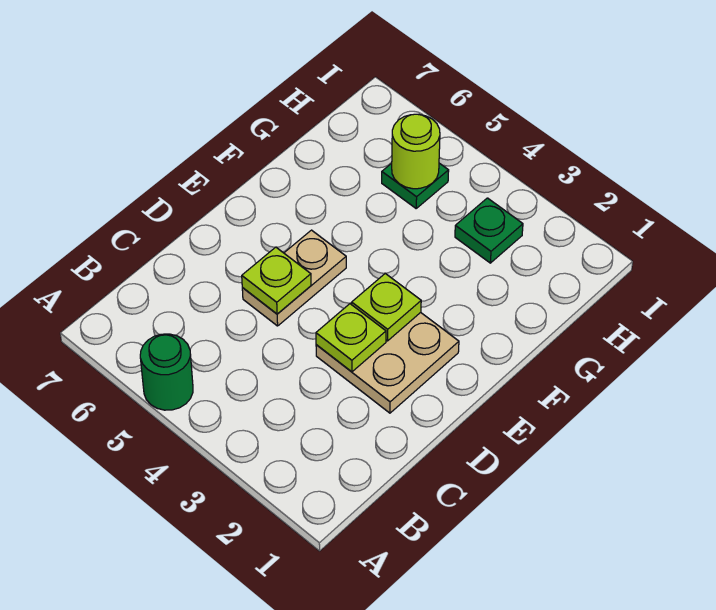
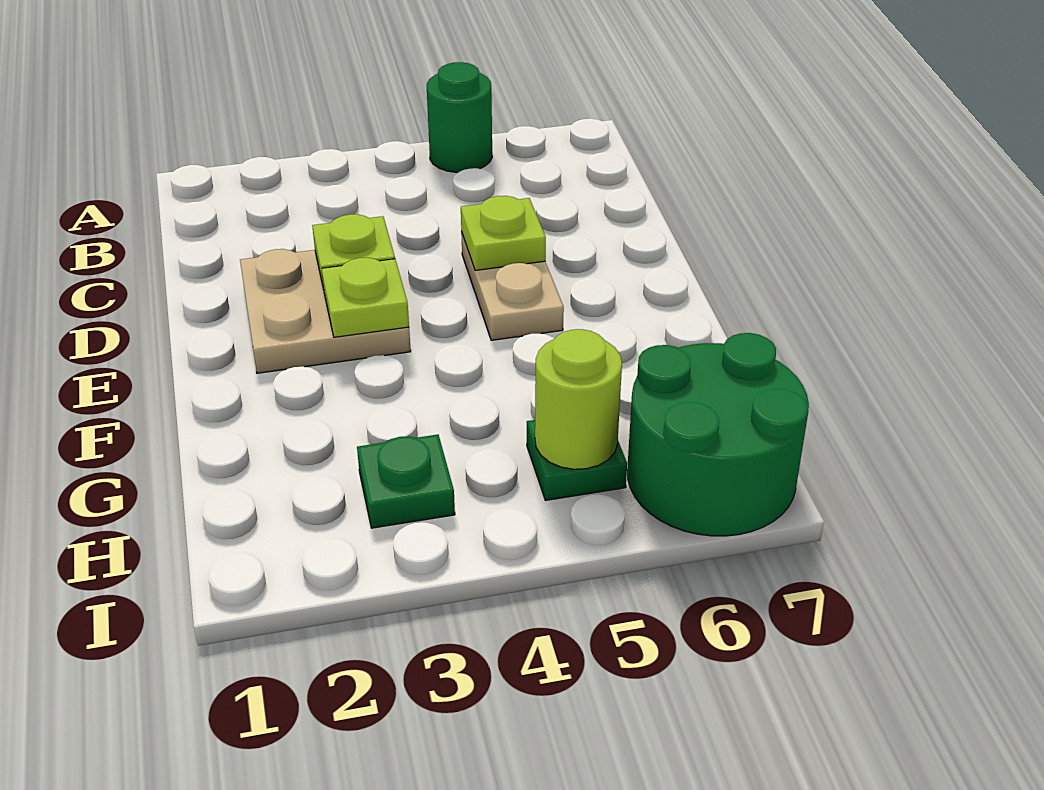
none -> green round brick H6:I7 level 1

